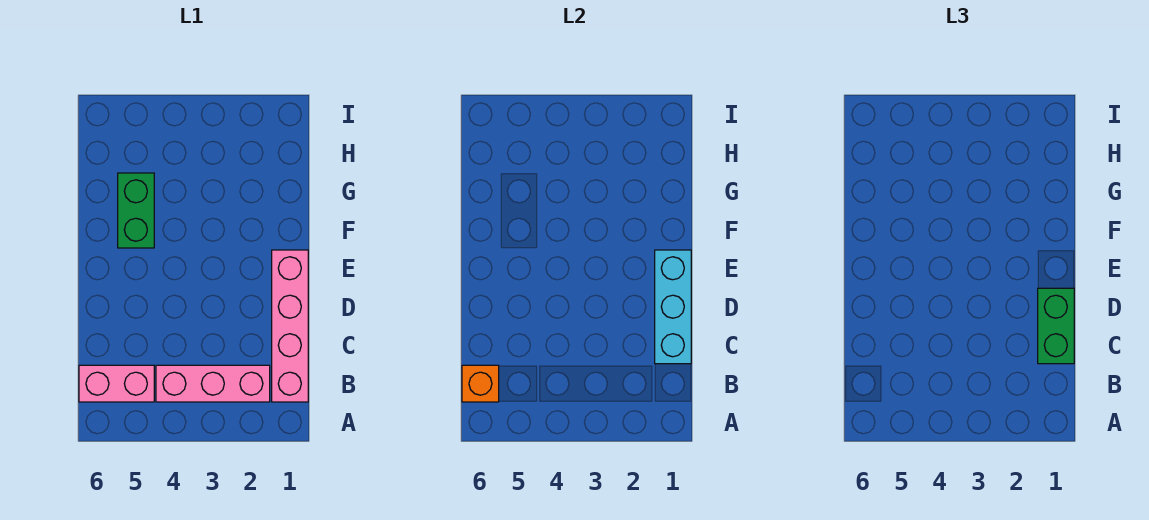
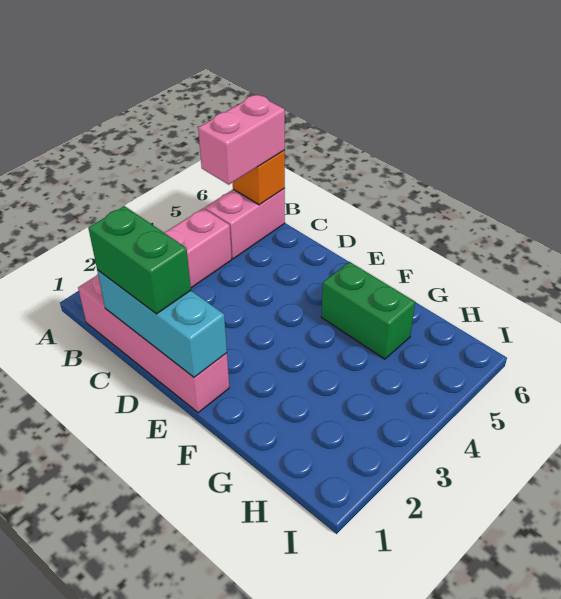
none -> pink brick B5:B6 level 3

